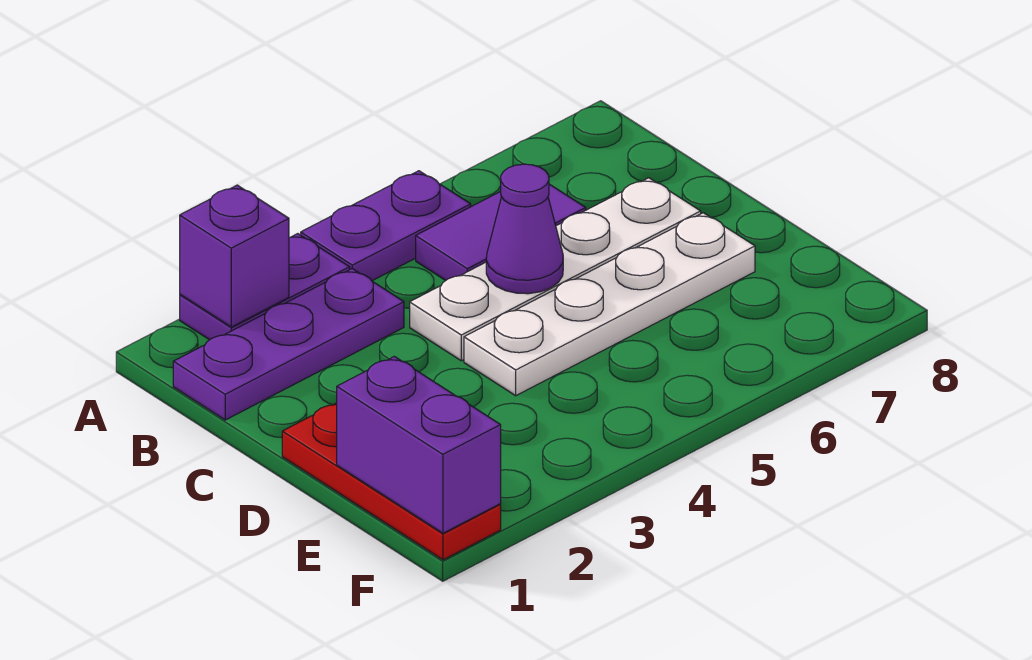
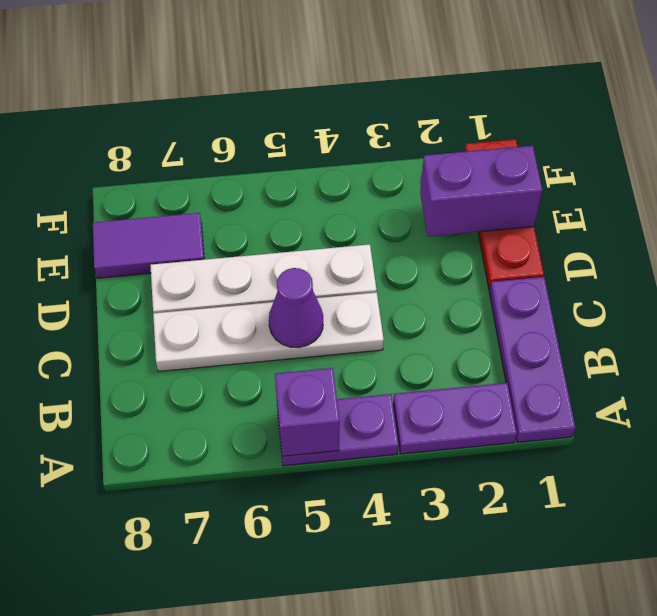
purple brick A2 level 2 -> purple brick A5 level 2
purple plate B1:B3 level 1 -> purple plate A1:C1 level 1
purple tile B5:B6 level 1 -> purple tile E7:E8 level 1
purple brick E1:F1 level 2 -> purple brick E1:E2 level 2

